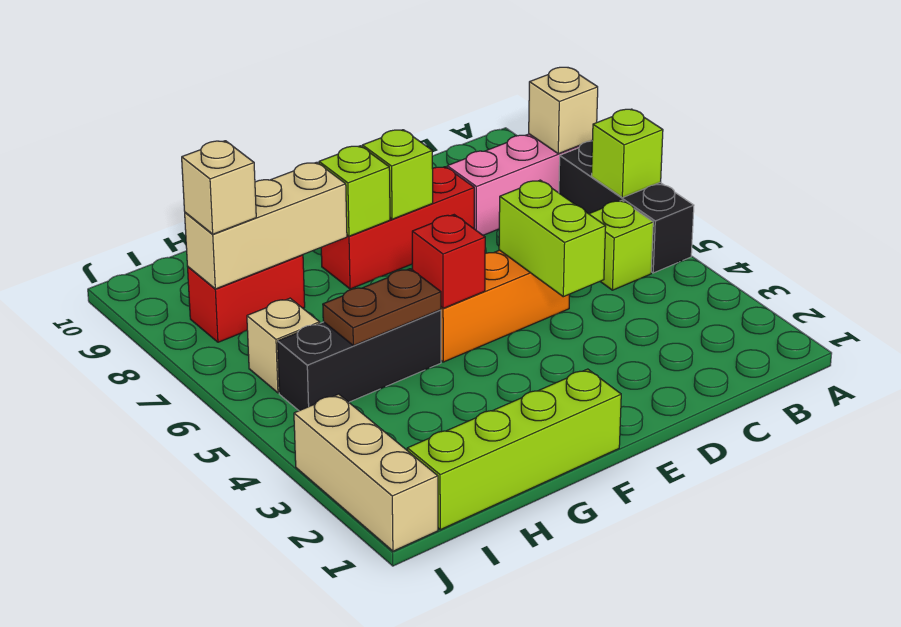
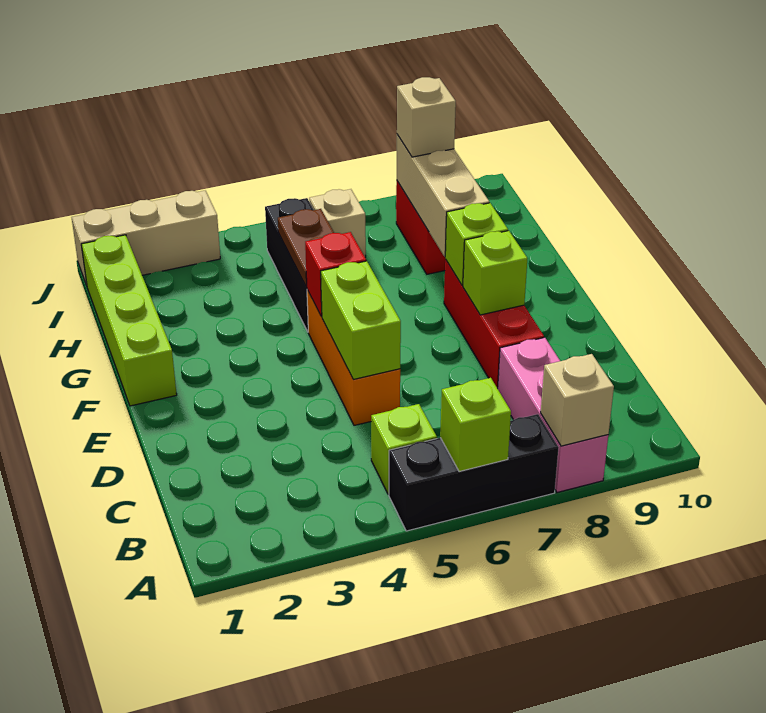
lime brick D4:D5 level 2 -> lime brick D5:E5 level 2

